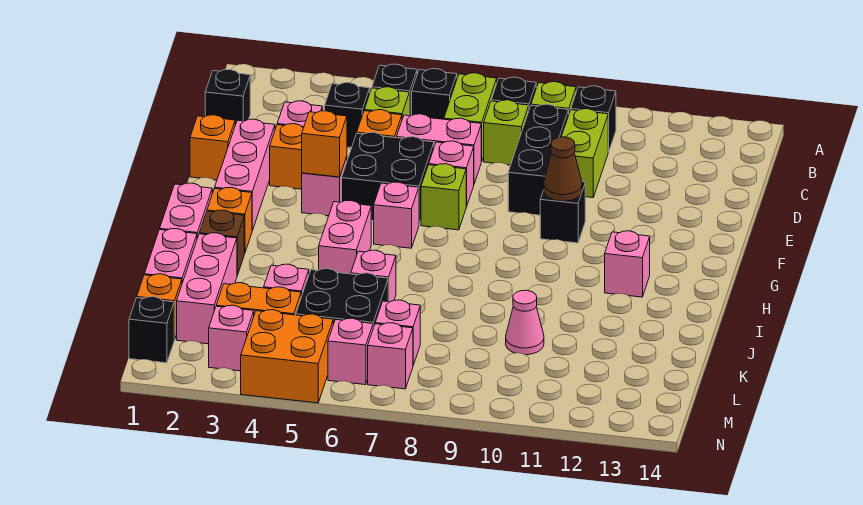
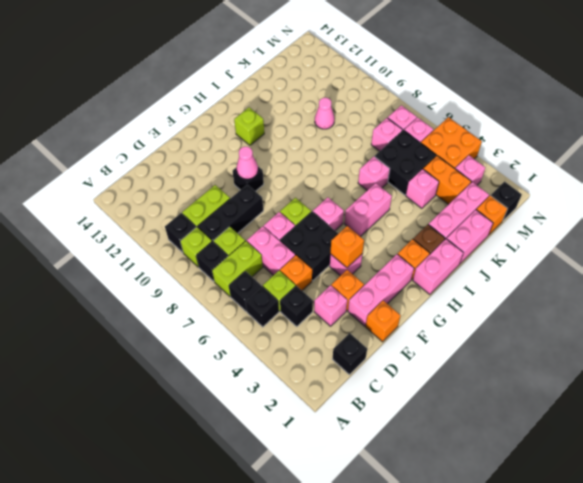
brown cone F10 level 2 -> pink cone F10 level 2
pink brick H12 level 1 -> lime brick H12 level 1

